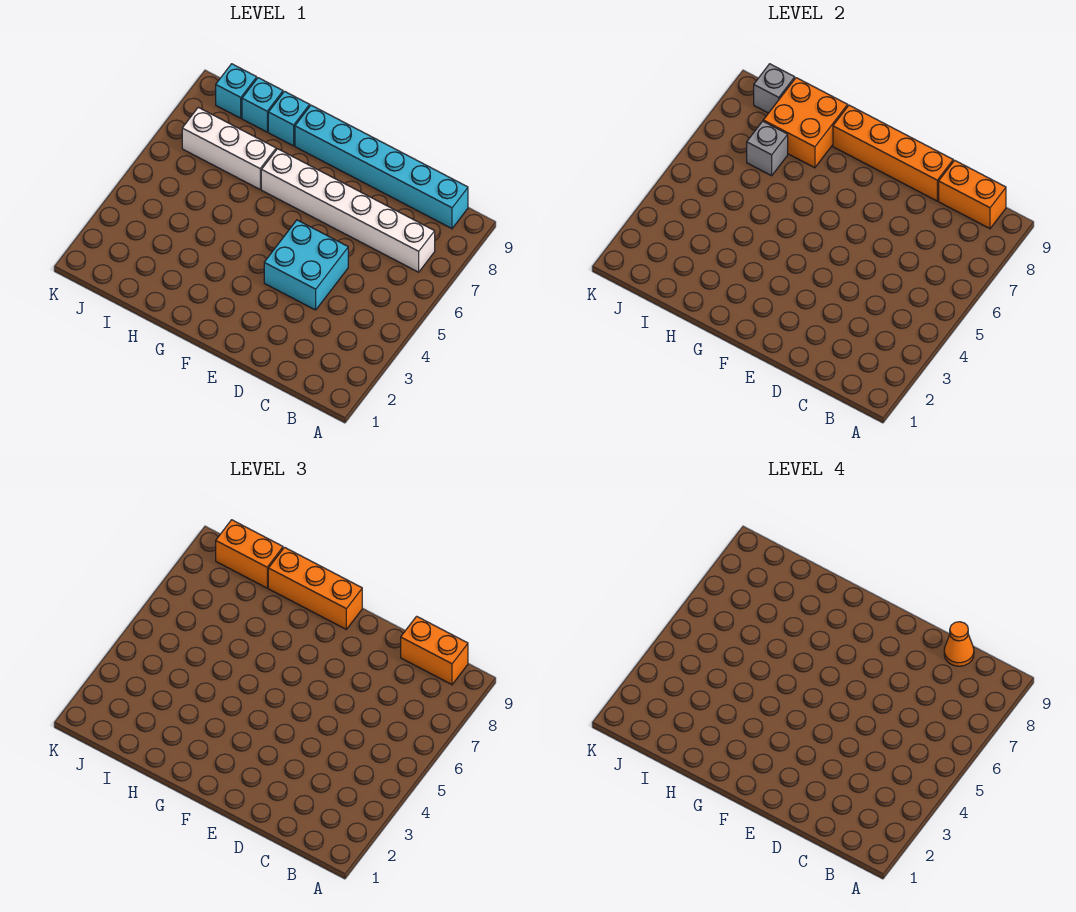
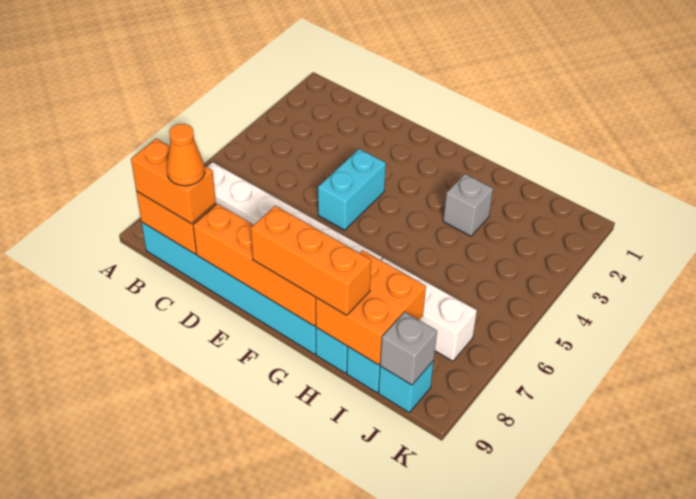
cyan brick D4:E5 level 1 -> cyan brick E4:E5 level 1
grey brick I7 level 2 -> grey brick H3 level 1
orange brick I9:J9 level 3 -> none

